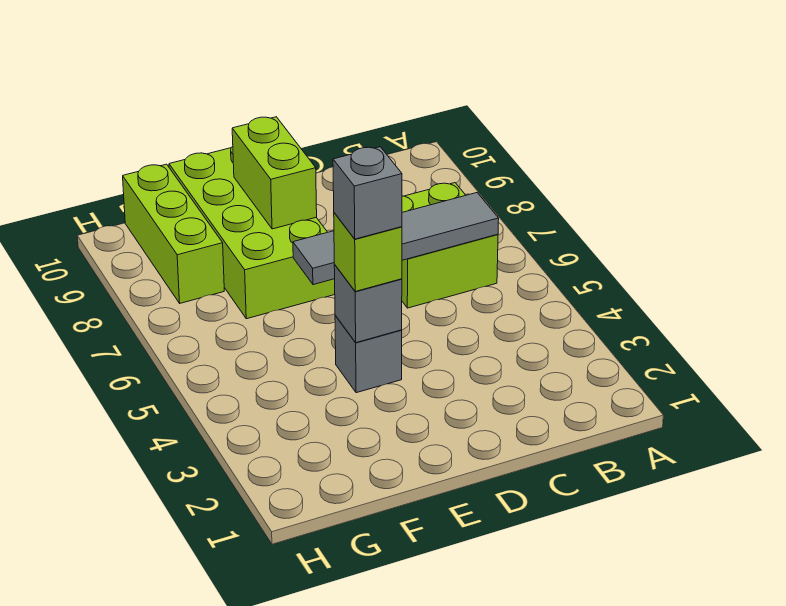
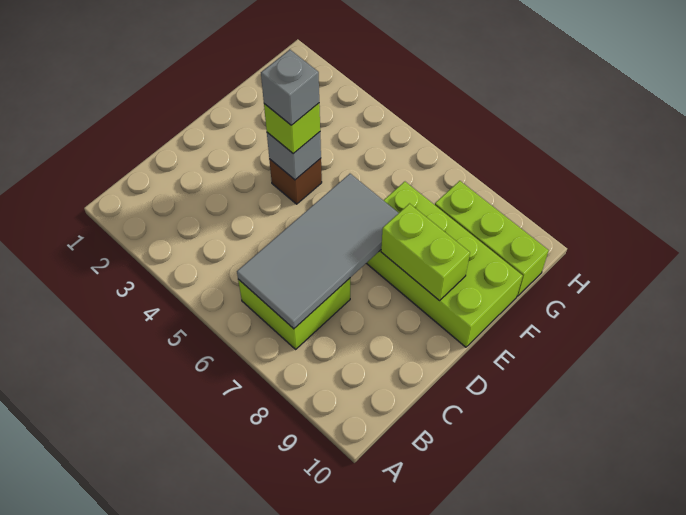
grey tile B6:E6 level 2 -> grey tile B6:E7 level 2
grey brick E4 level 1 -> brown brick E4 level 1

